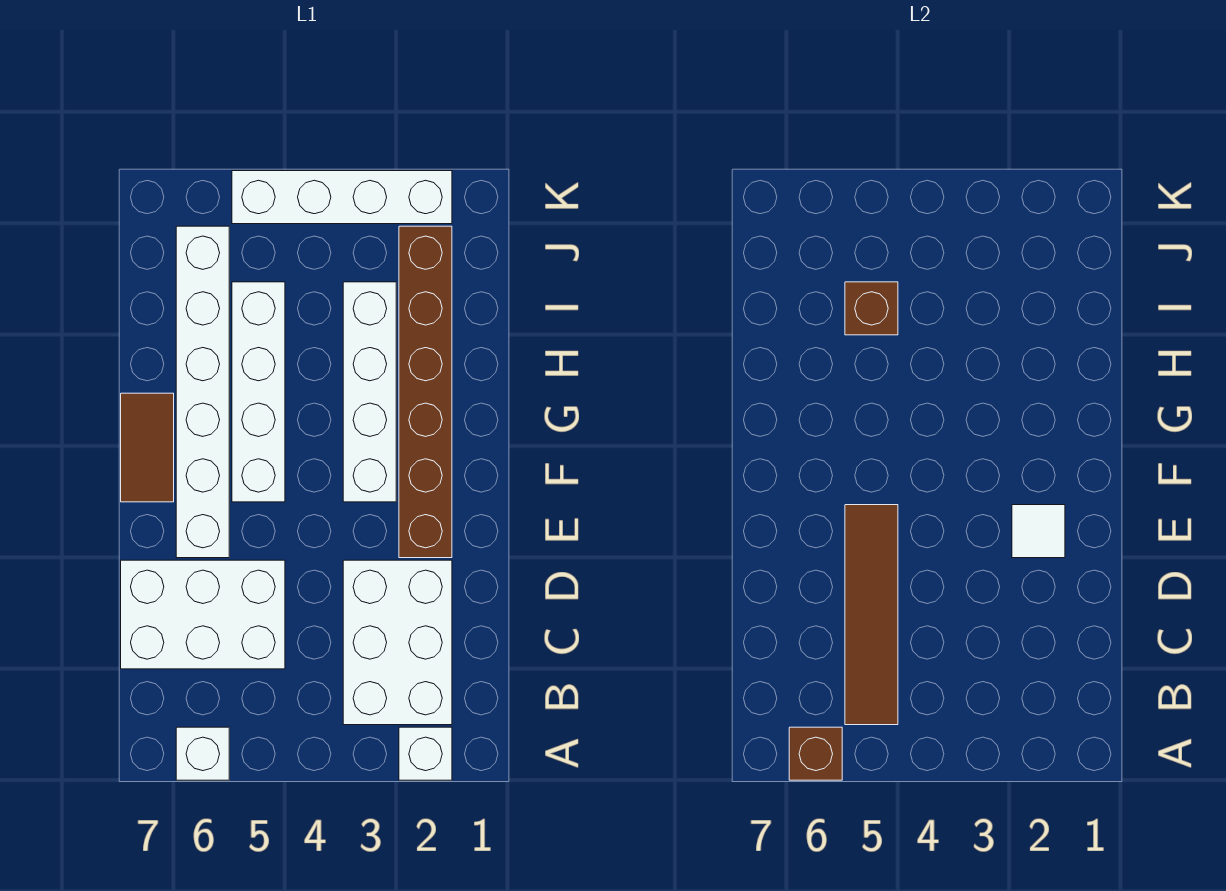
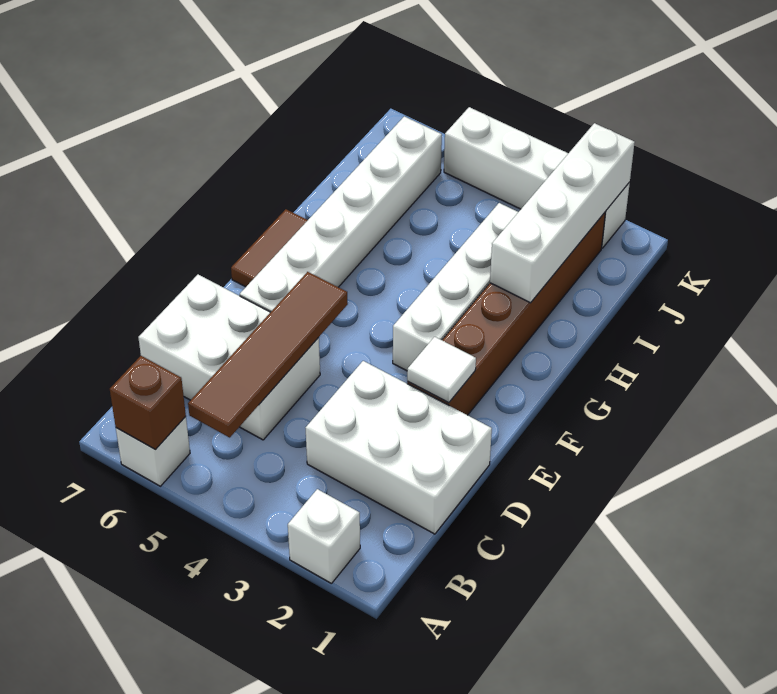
white brick B2:D3 level 1 -> white brick C1:D3 level 1
white brick F5:I5 level 1 -> white brick H2:K2 level 2
brown brick I5 level 2 -> none

